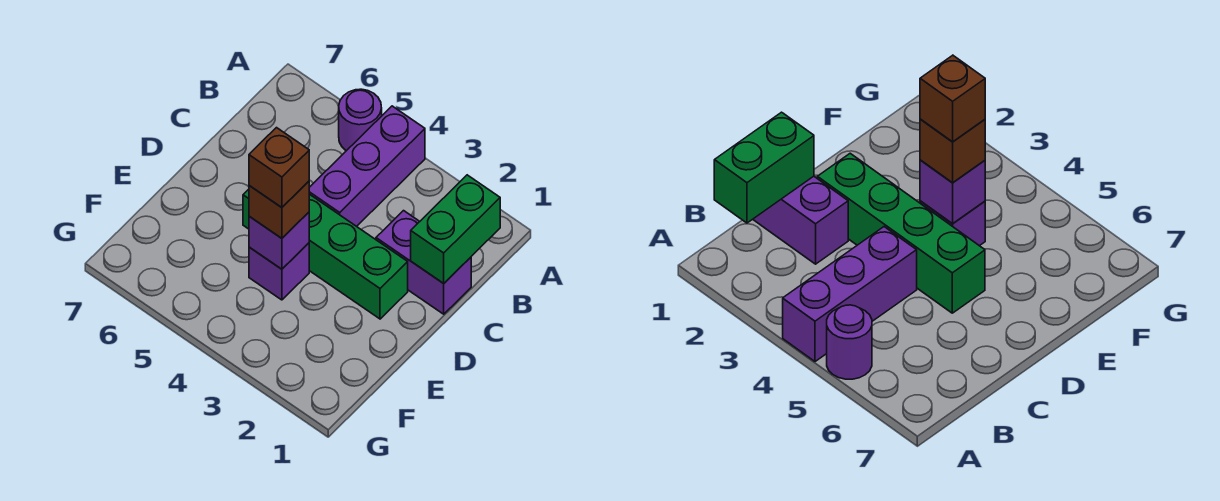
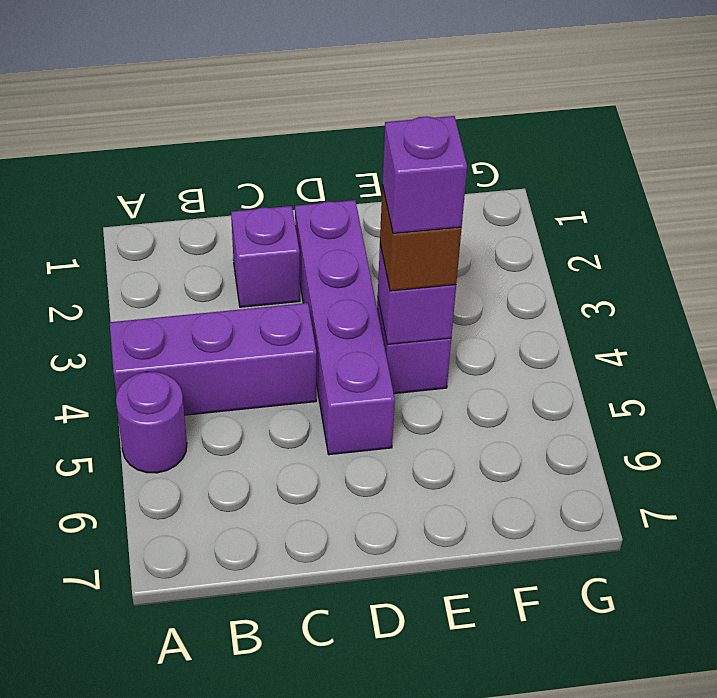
green brick B1:C1 level 2 -> none
purple brick C1:C2 level 1 -> purple brick C2 level 1
green brick D2:D5 level 1 -> purple brick D2:D5 level 1
brown brick E4 level 4 -> purple brick E4 level 4

